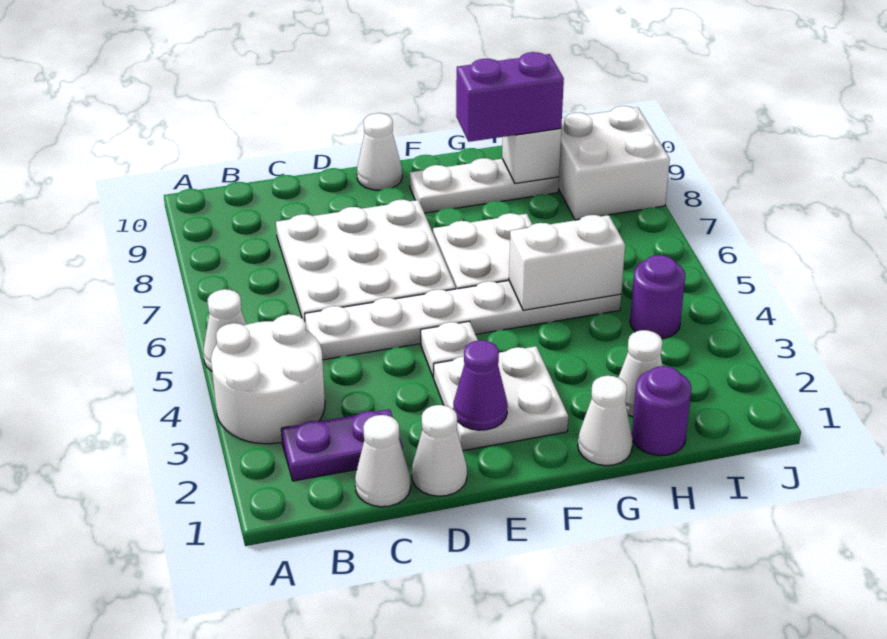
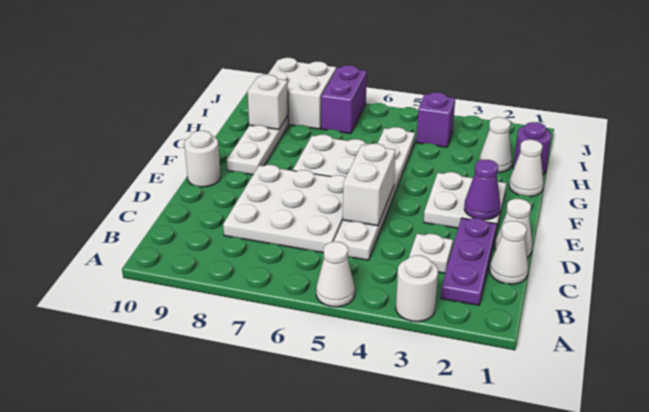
white round brick A3:B4 level 1 -> white round brick A3 level 1
purple plate B2:C2 level 1 -> purple plate B2:D2 level 1
white plate E4 level 1 -> white plate C3 level 1
white cone E10 level 1 -> white round brick E10 level 1
white brick G5:H5 level 2 -> white brick D5:E5 level 2
purple brick G9:H9 level 3 -> purple brick I7:J7 level 1
purple round brick I4 level 1 -> purple brick I4 level 1

